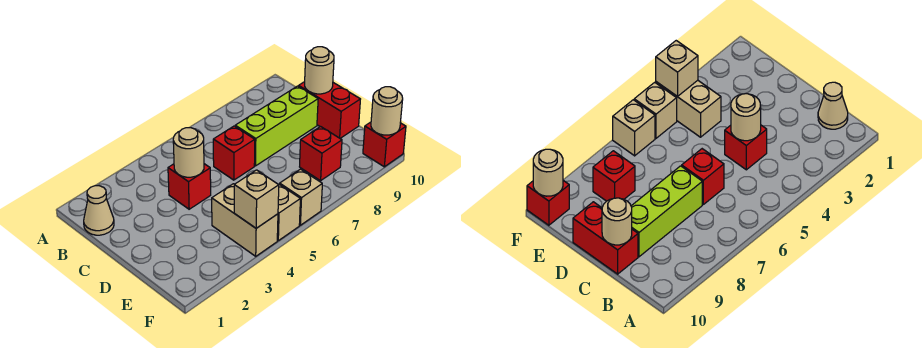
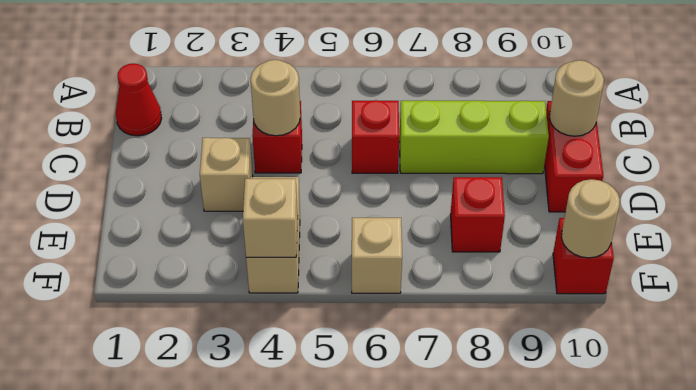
tan cone B1 level 1 -> red cone B1 level 1
tan brick F5 level 1 -> tan brick D3 level 1

